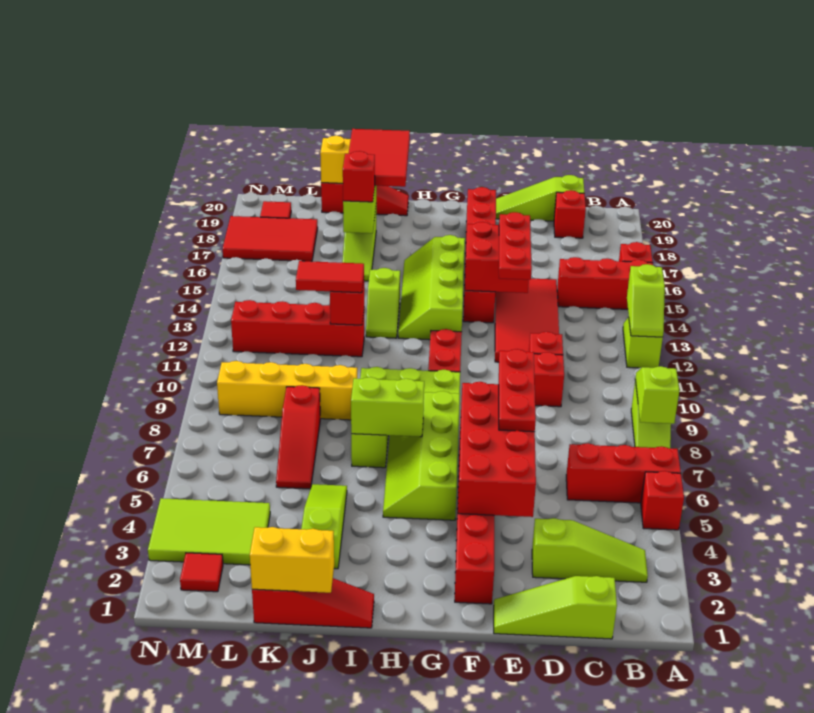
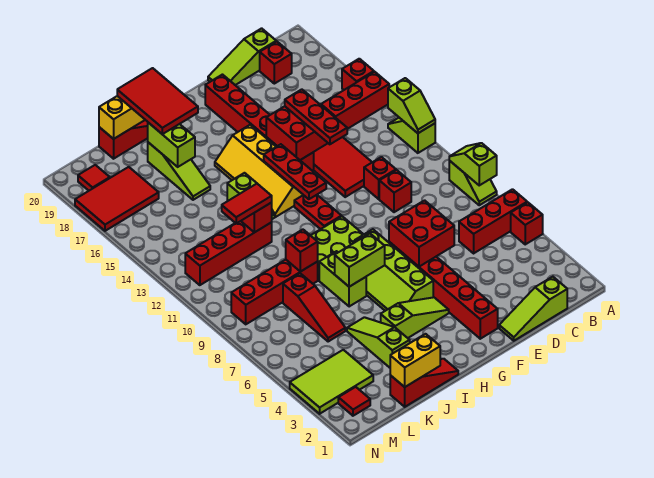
lime slope B3:D3 level 1 top D -> lime slope G4:I4 level 1 top I
red brick E4:F7 level 2 -> red brick E6:F7 level 2
red plate E6:E8 level 3 -> red plate G12:G14 level 2
lime slope G13:H16 level 1 top G -> yellow slope G13:H16 level 1 top G
yellow brick J9:M9 level 1 -> red brick J9:M9 level 1
red brick J17 level 3 -> red brick J9 level 2

